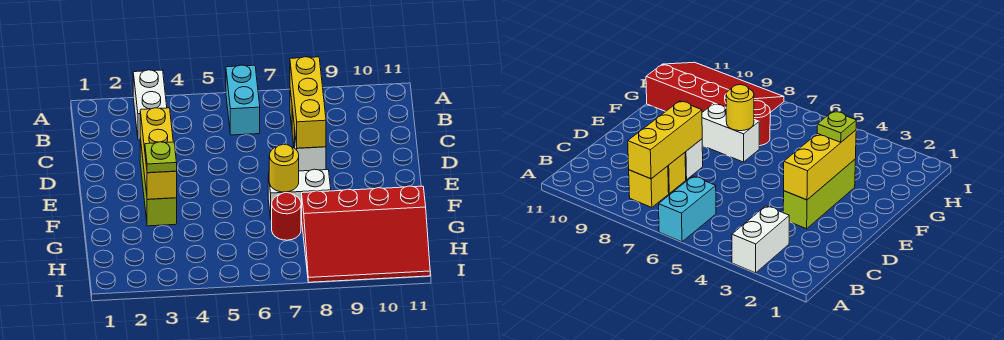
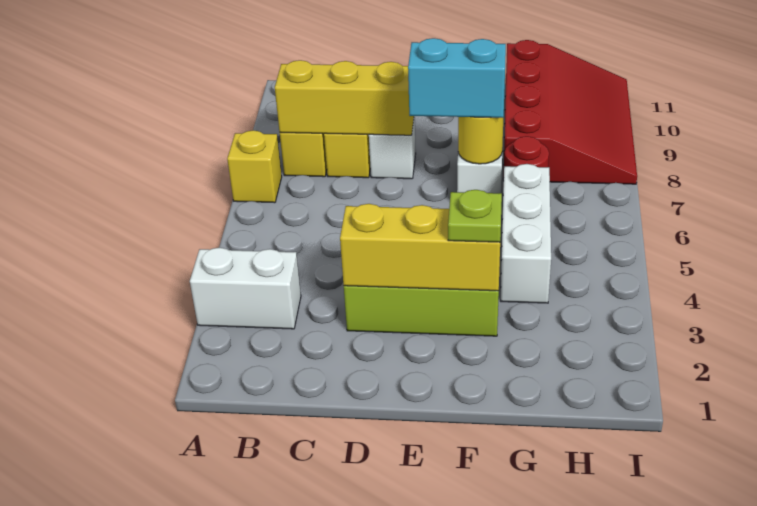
cyan brick A6:B6 level 1 -> cyan brick E7:F7 level 3
none -> yellow brick A7 level 1
none -> white brick G4:G6 level 1

